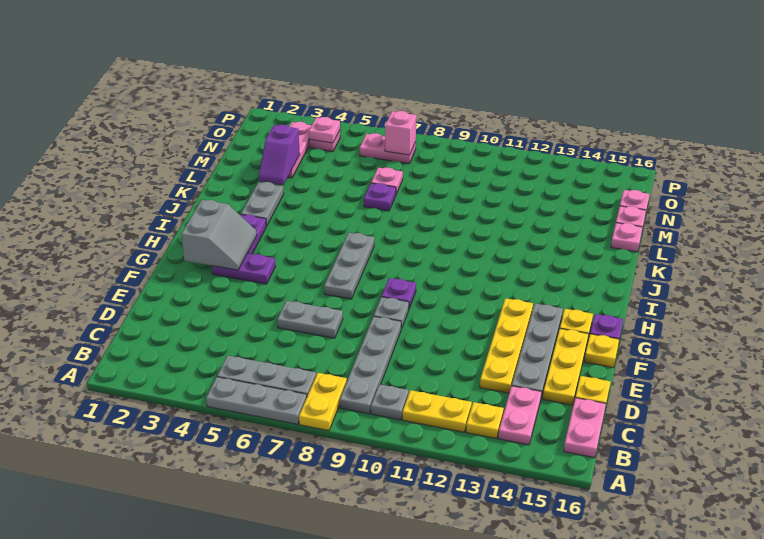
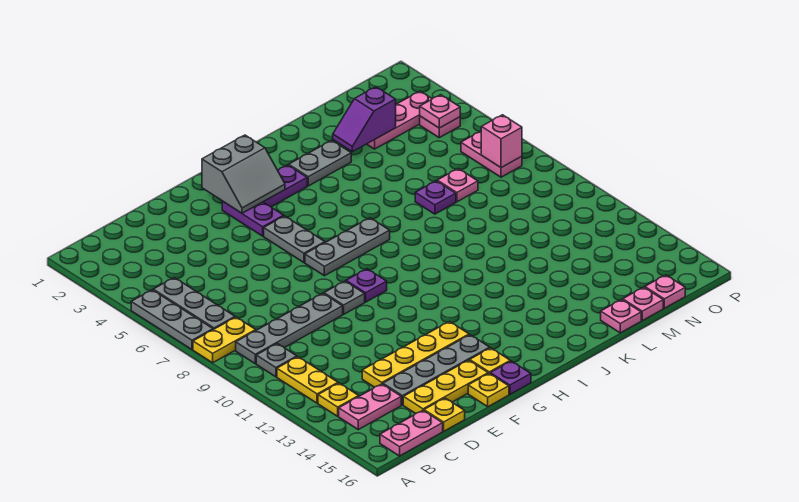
grey plate E6:E7 level 1 -> grey plate G5:G6 level 1

